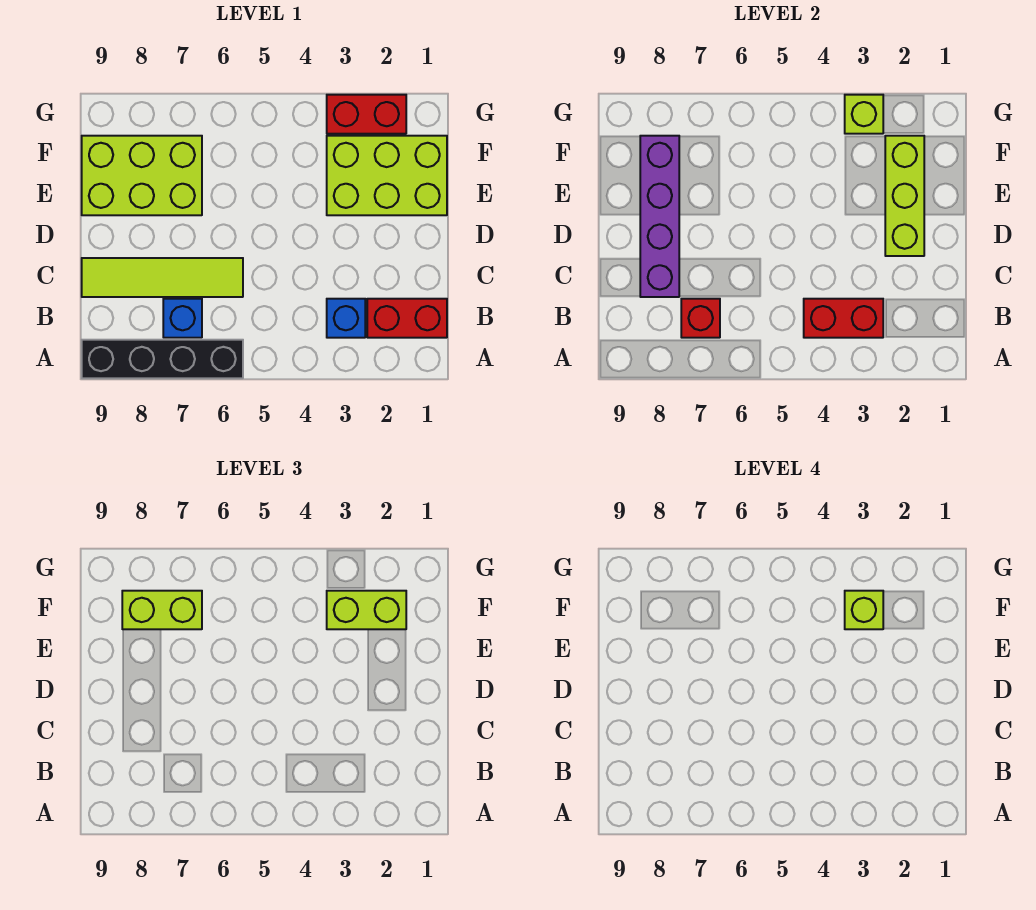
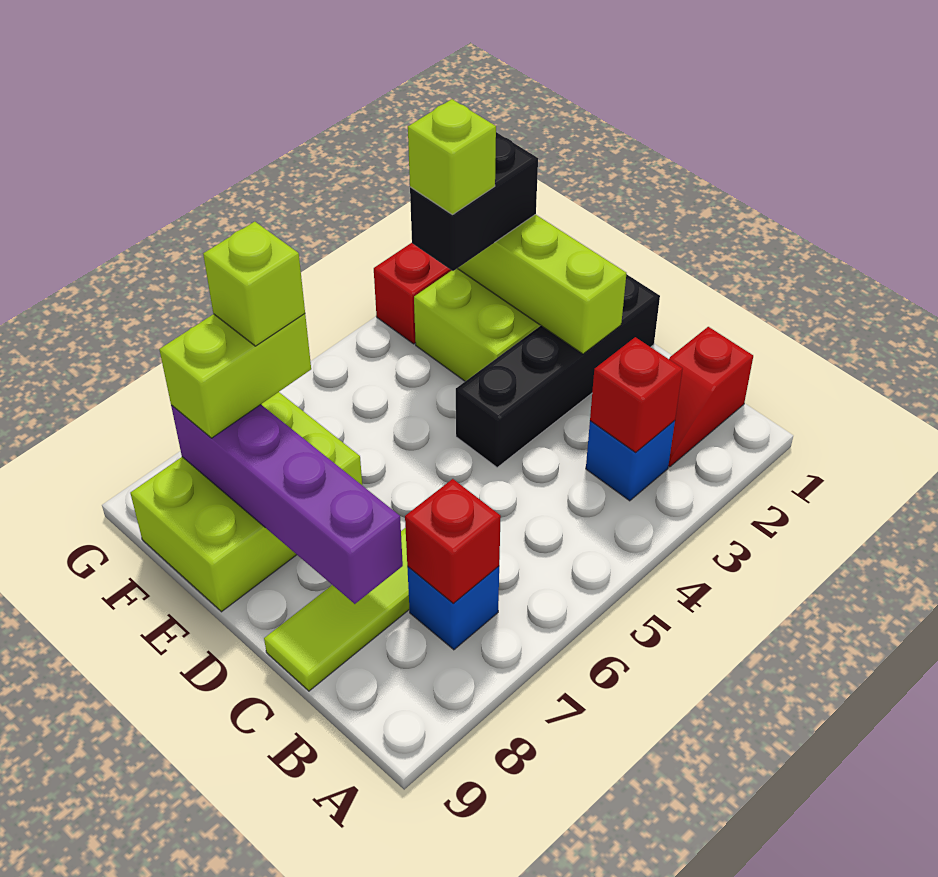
black brick A6:A9 level 1 -> black brick D1:D4 level 1
red brick B1:B2 level 1 -> red slope B1:B2 level 1 top 1
red brick B3:B4 level 2 -> red brick B3 level 2
lime brick F2:F3 level 3 -> black brick F2:F3 level 3
lime brick G3 level 2 -> lime brick F7 level 4

